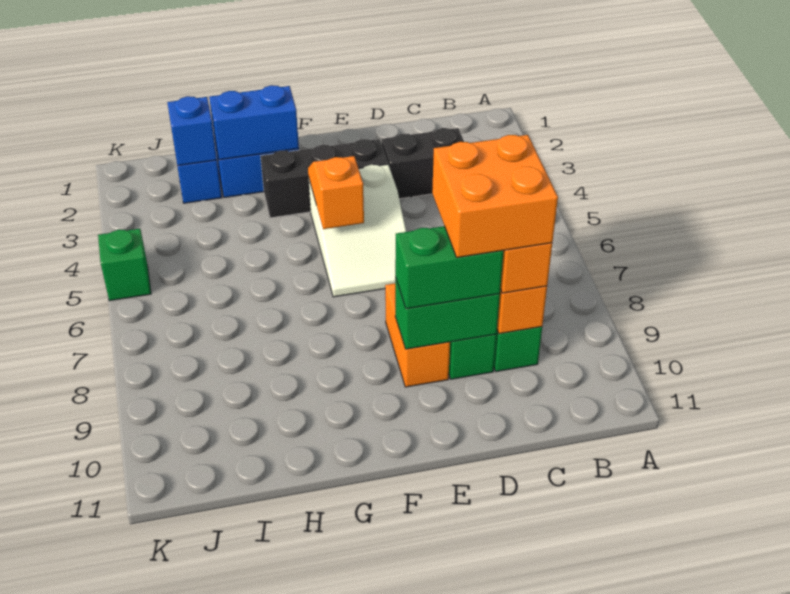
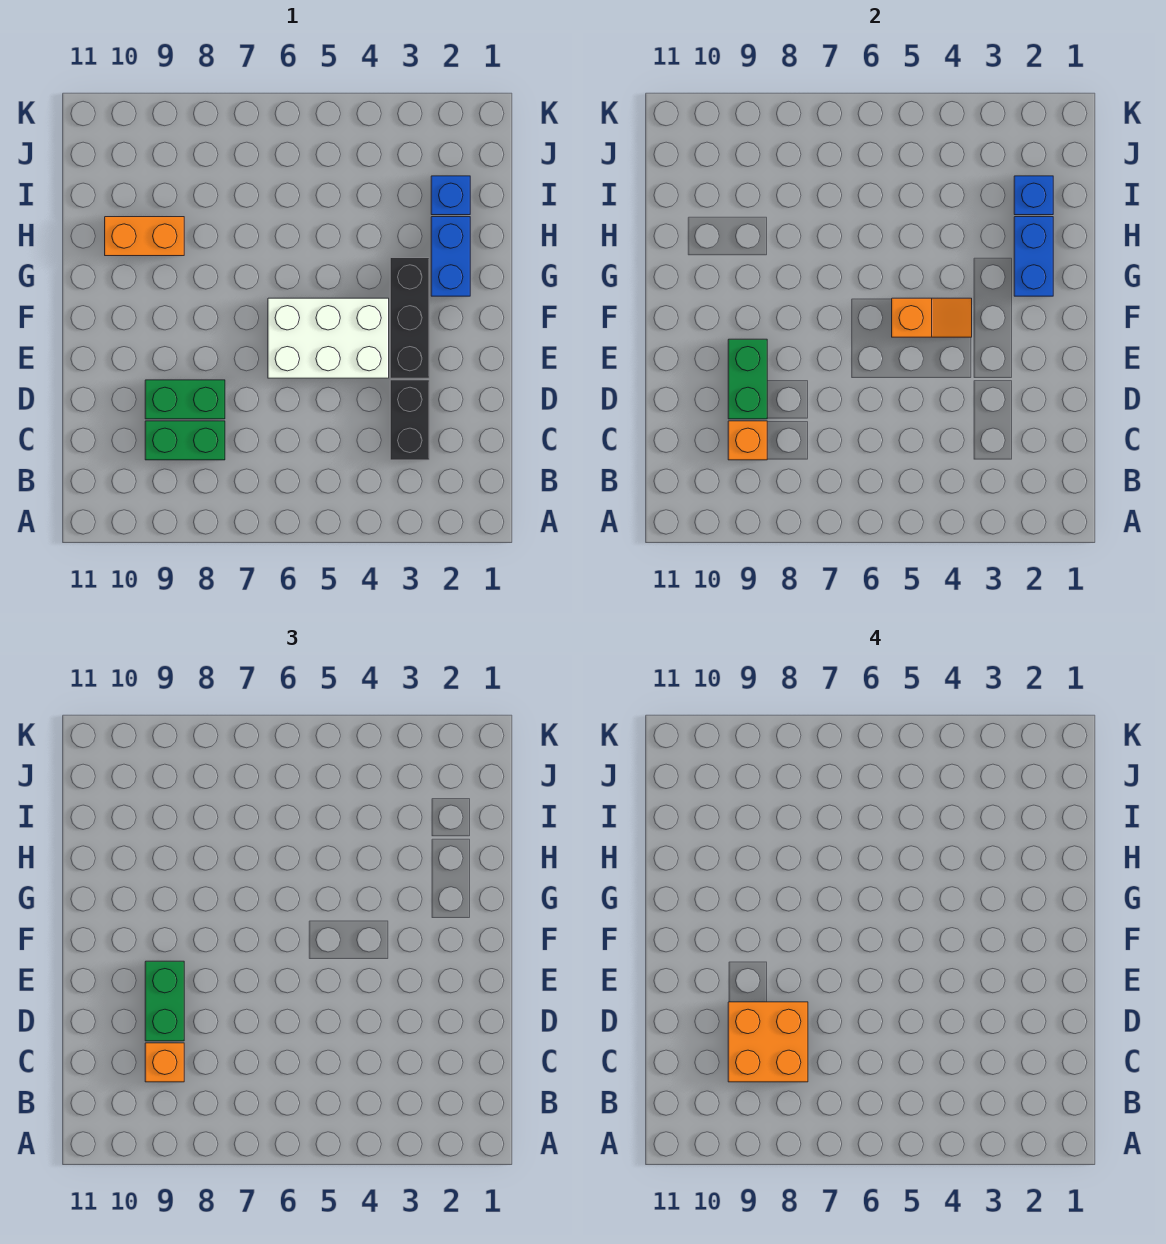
white slope E4:F6 level 1 top 4 -> white brick E4:F6 level 1
orange brick E8:E9 level 1 -> orange brick H9:H10 level 1
green brick K5 level 1 -> none

